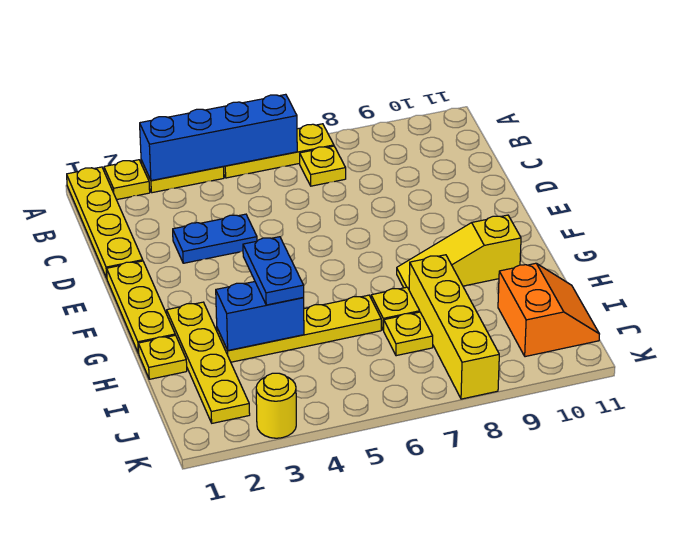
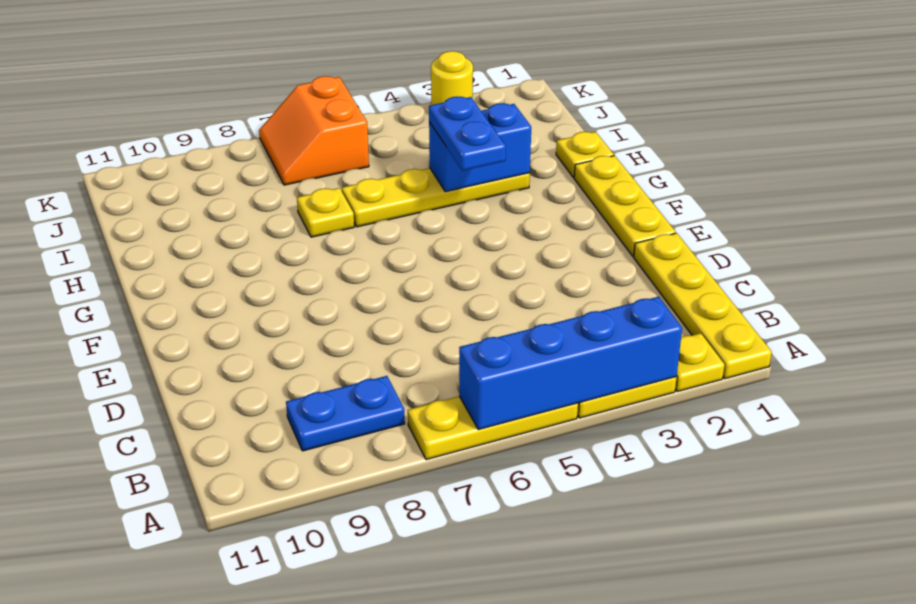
yellow plate B7 level 1 -> none
blue plate D3:D4 level 1 -> blue plate B8:B9 level 1
yellow plate G2:J2 level 1 -> none
yellow slope G8:G10 level 1 top 10 -> none
yellow brick H8:K8 level 1 -> none
yellow plate I7 level 1 -> none
orange slope I10:J11 level 1 top 10 -> orange slope J6:K7 level 1 top 6

